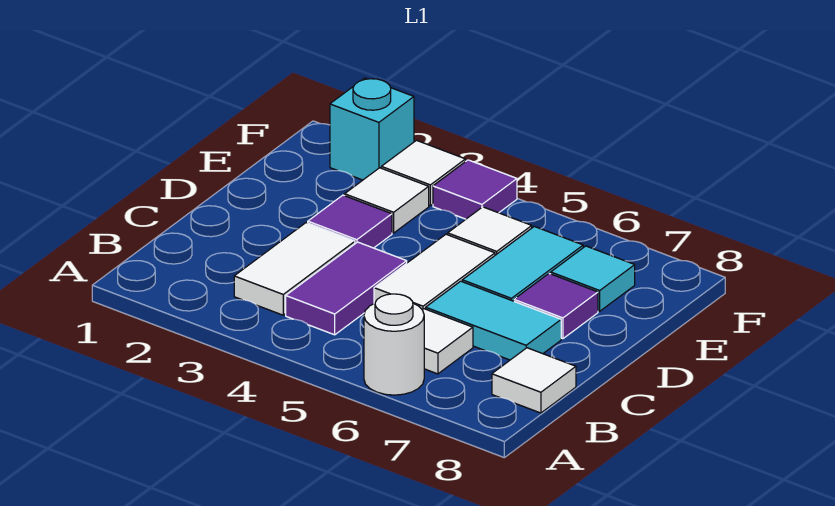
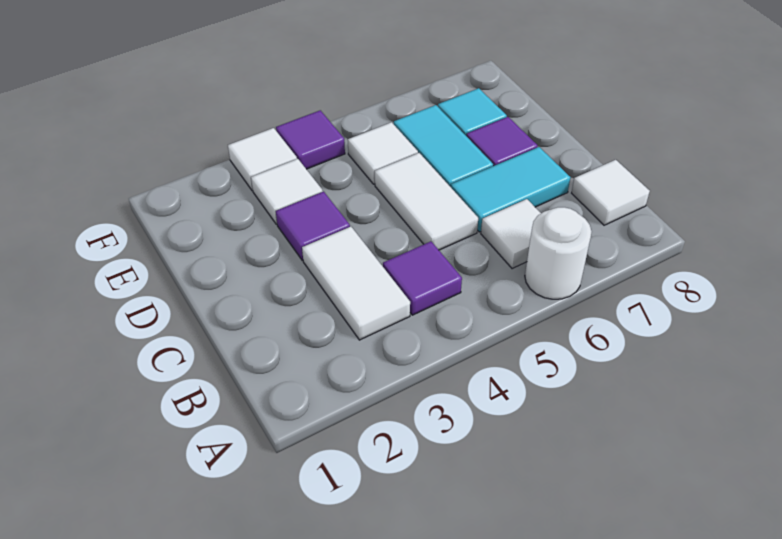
purple tile B4:C4 level 1 -> purple tile B4 level 1
cyan brick F2 level 1 -> none

